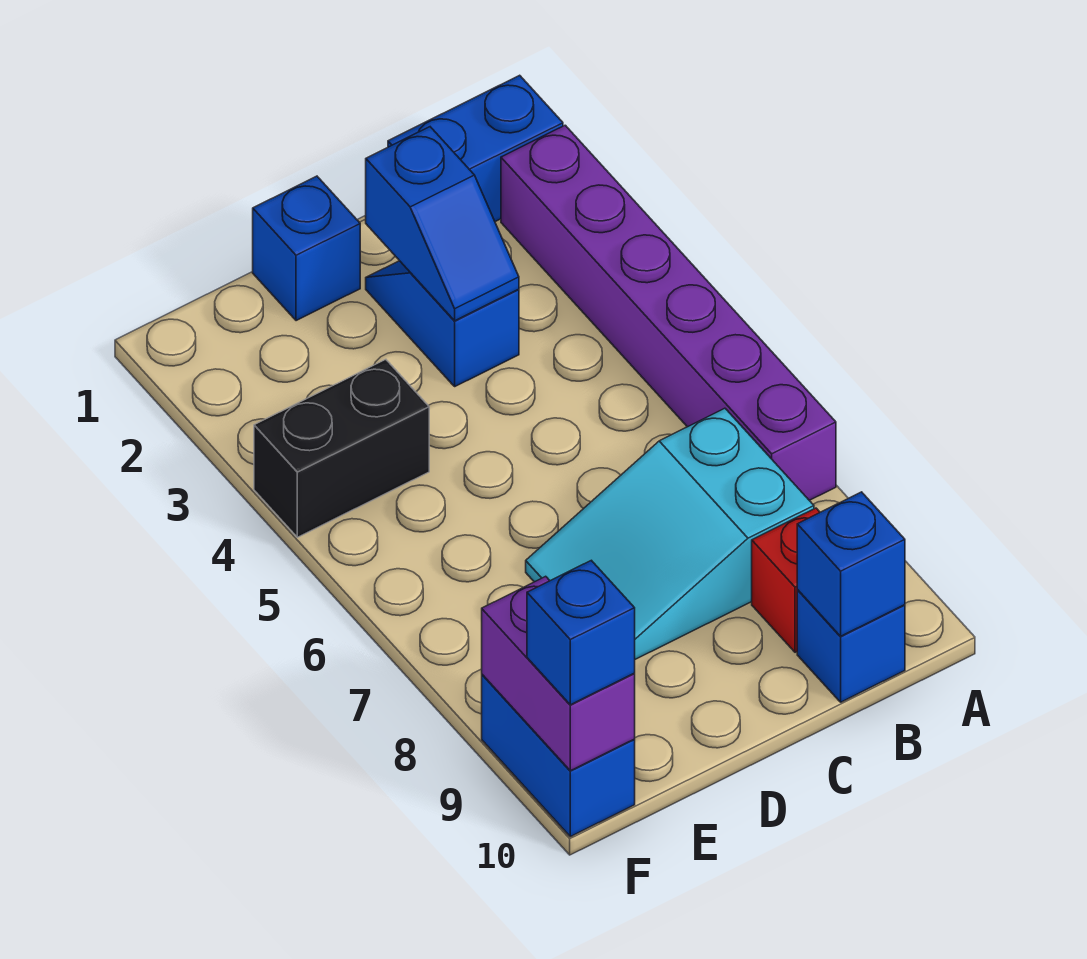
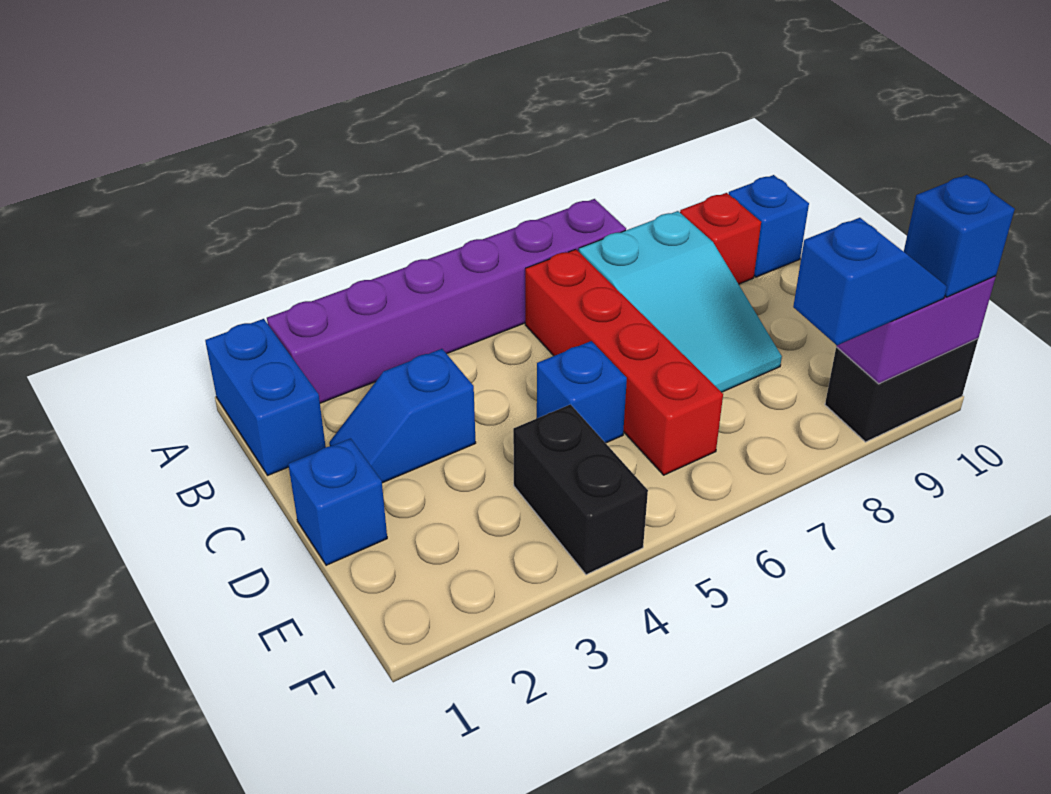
none -> red brick B6:E6 level 1
blue brick B10 level 2 -> blue brick D5 level 1
blue slope C2:C3 level 2 top 2 -> blue slope F8:F9 level 3 top 8
blue brick F9:F10 level 1 -> black brick F9:F10 level 1

